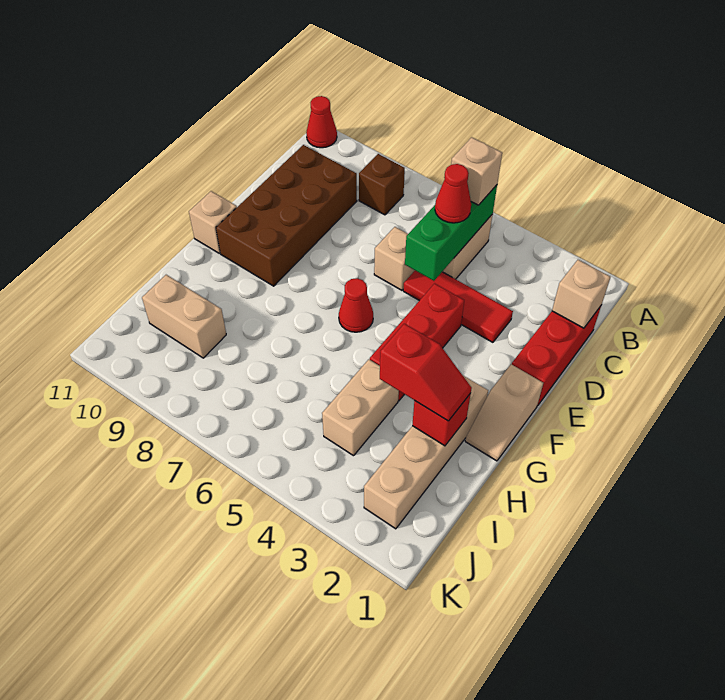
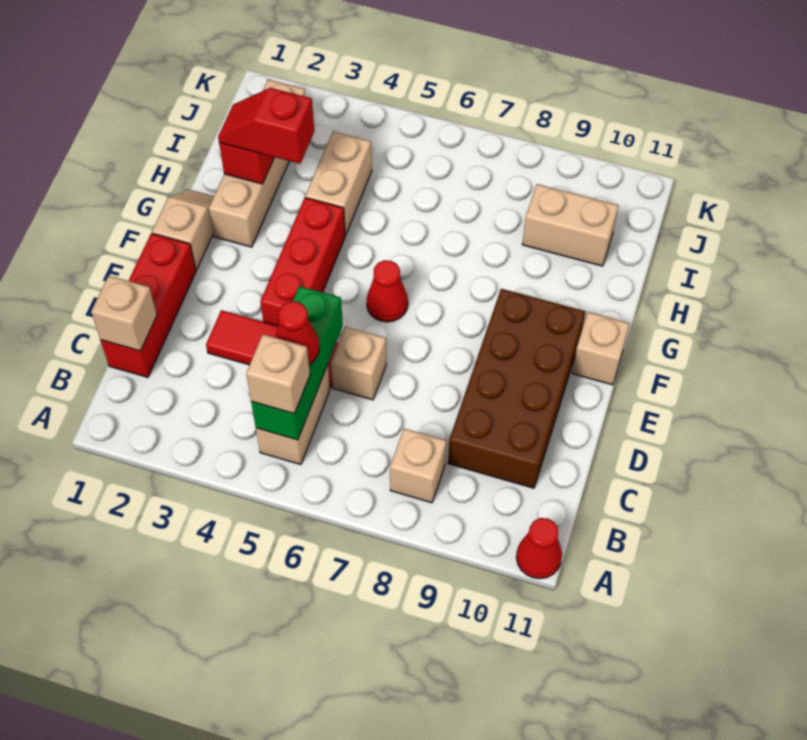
brown brick B8 level 1 -> tan brick B8 level 1

